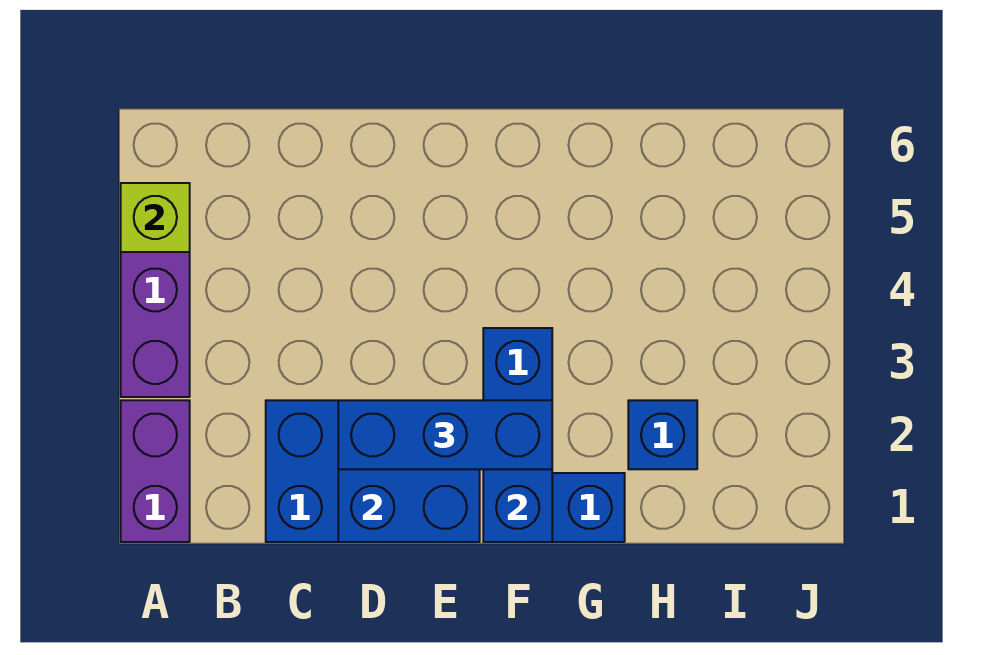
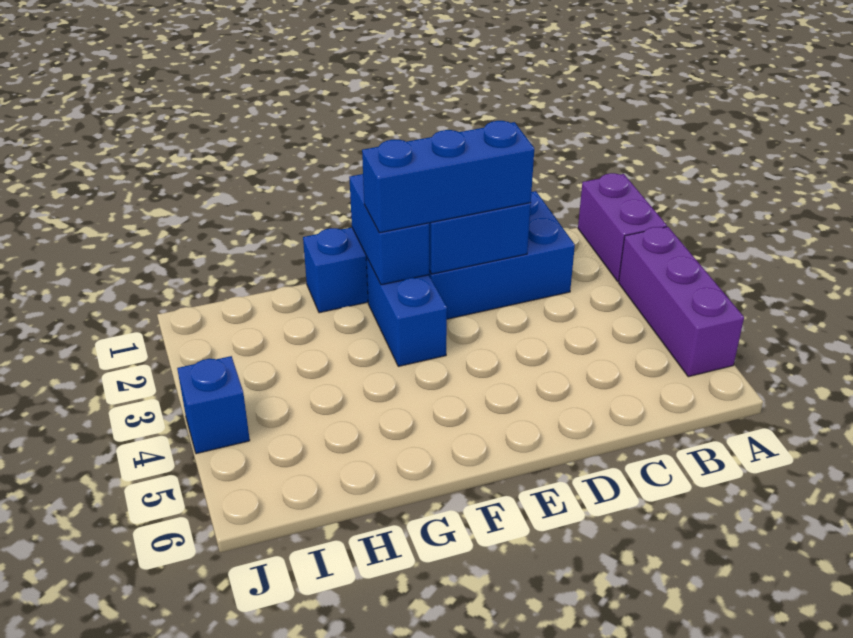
lime brick A5 level 2 -> none
blue brick H2 level 1 -> blue brick J4 level 1

